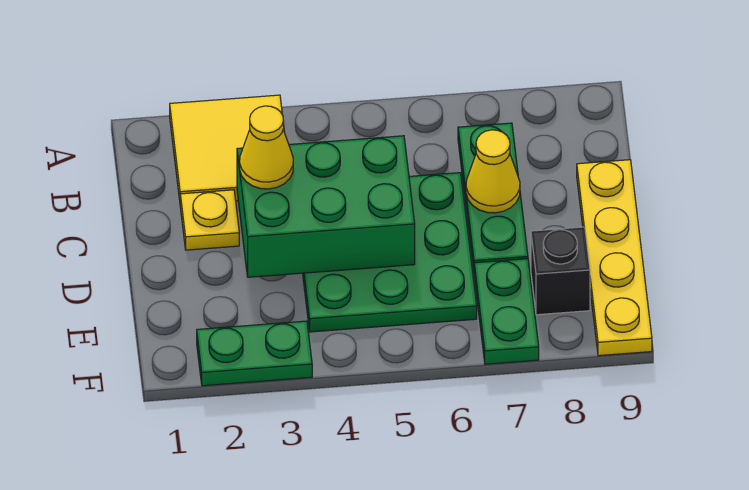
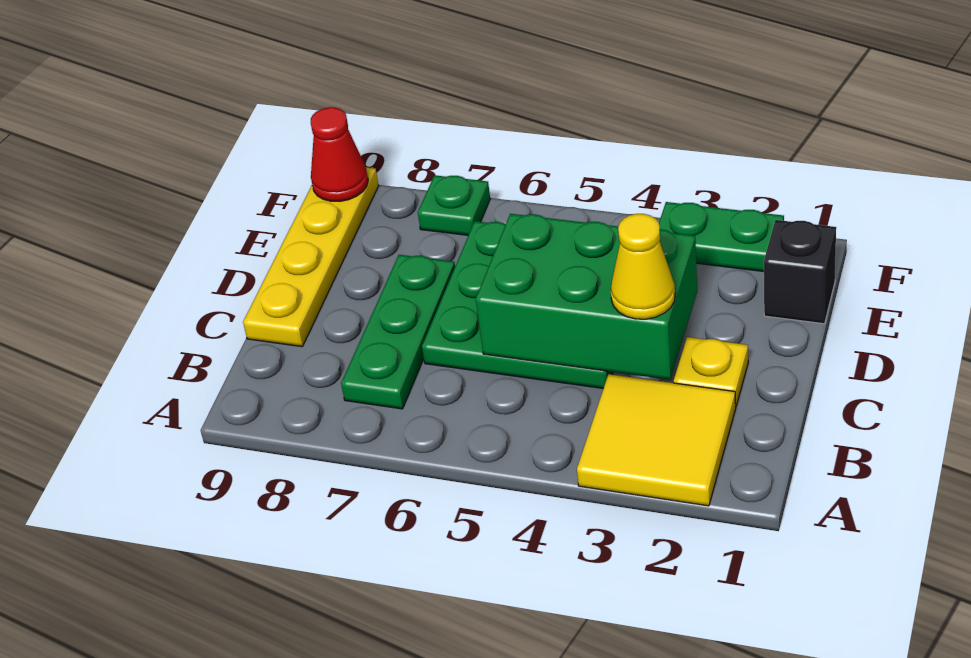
yellow cone C7 level 2 -> none
green plate E7:F7 level 1 -> green plate F7 level 1
black brick E8 level 1 -> black brick E1 level 1
none -> red cone F9 level 2

